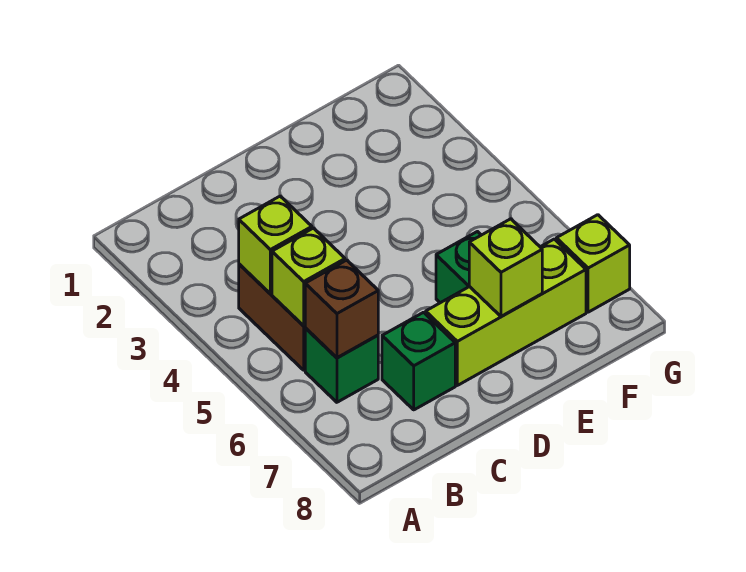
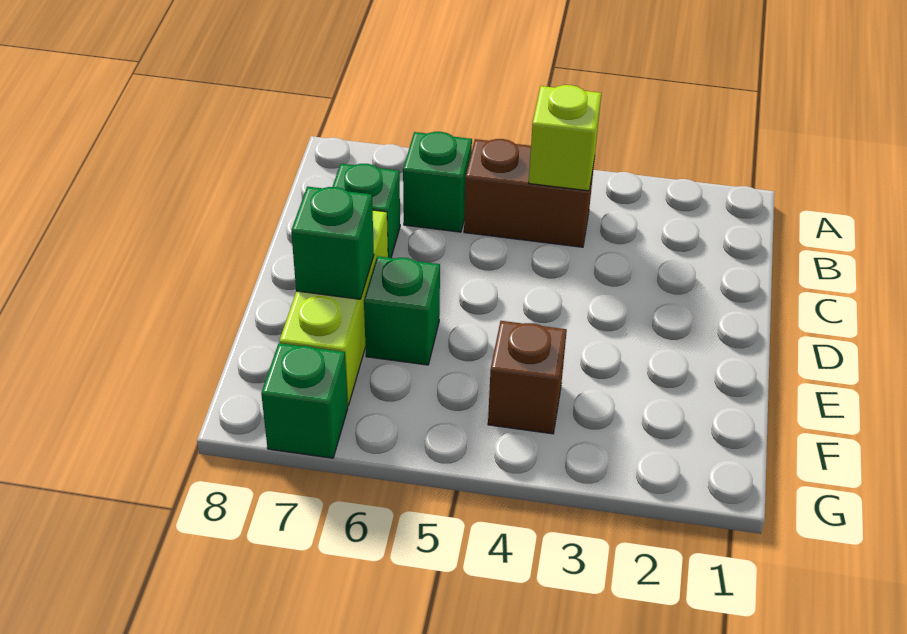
lime brick B5 level 2 -> none
brown brick B6 level 2 -> brown brick F4 level 1
lime brick E7 level 2 -> green brick E7 level 2
lime brick G7 level 1 -> green brick G7 level 1

